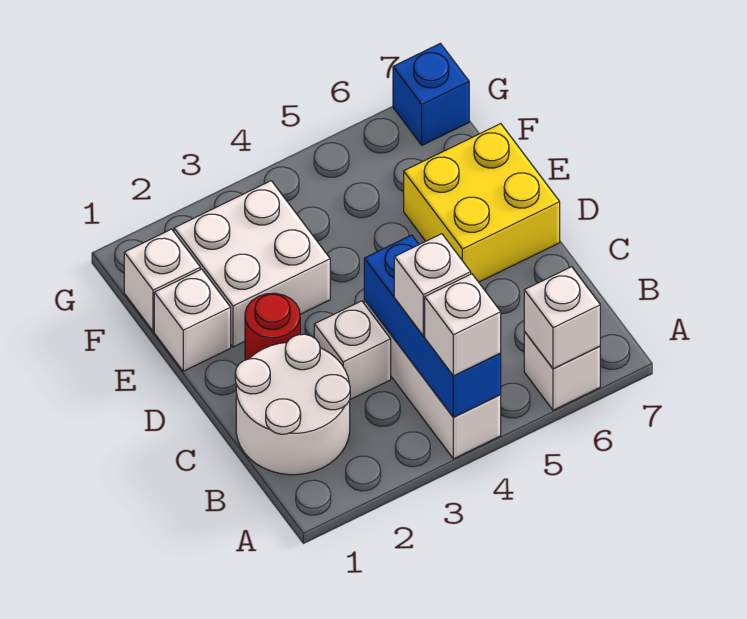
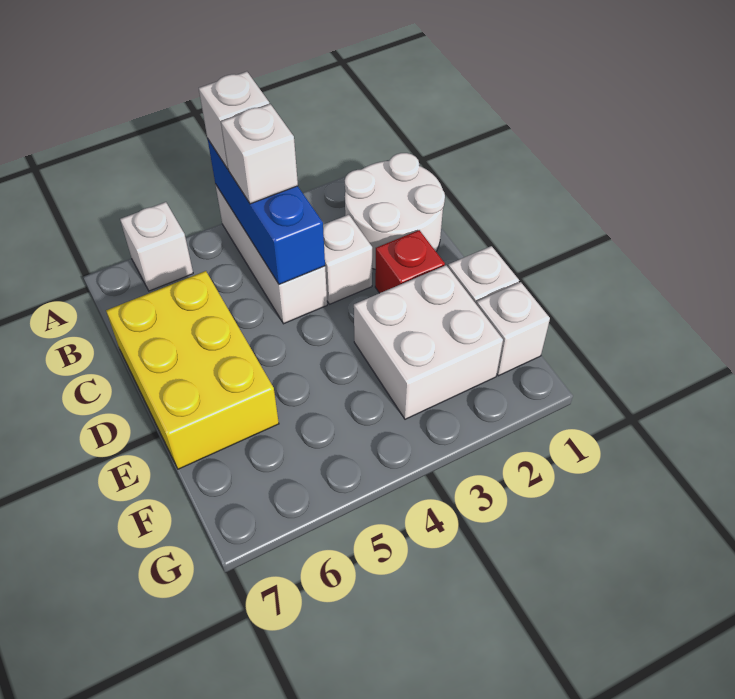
white brick A6 level 2 -> none
red round brick D2 level 1 -> red brick D2 level 1
yellow brick D6:E7 level 1 -> yellow brick C6:E7 level 1
blue brick G7 level 1 -> none

